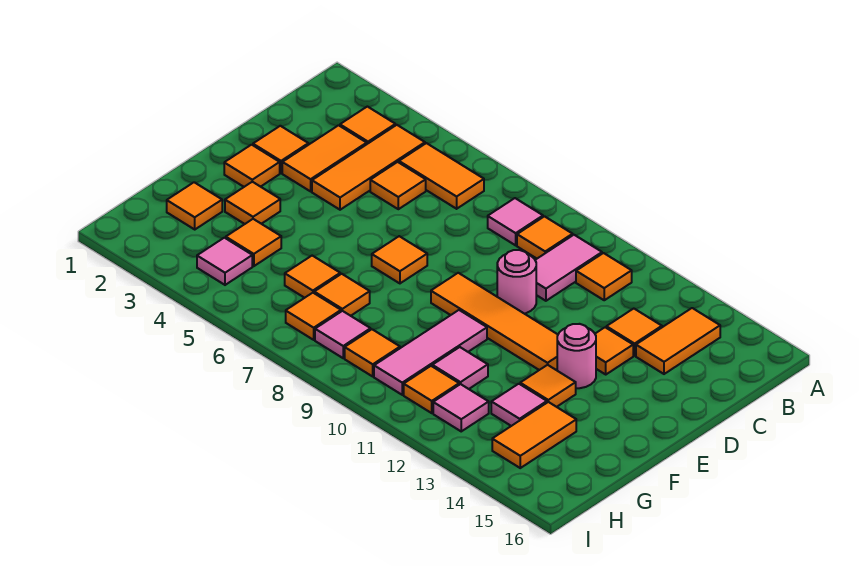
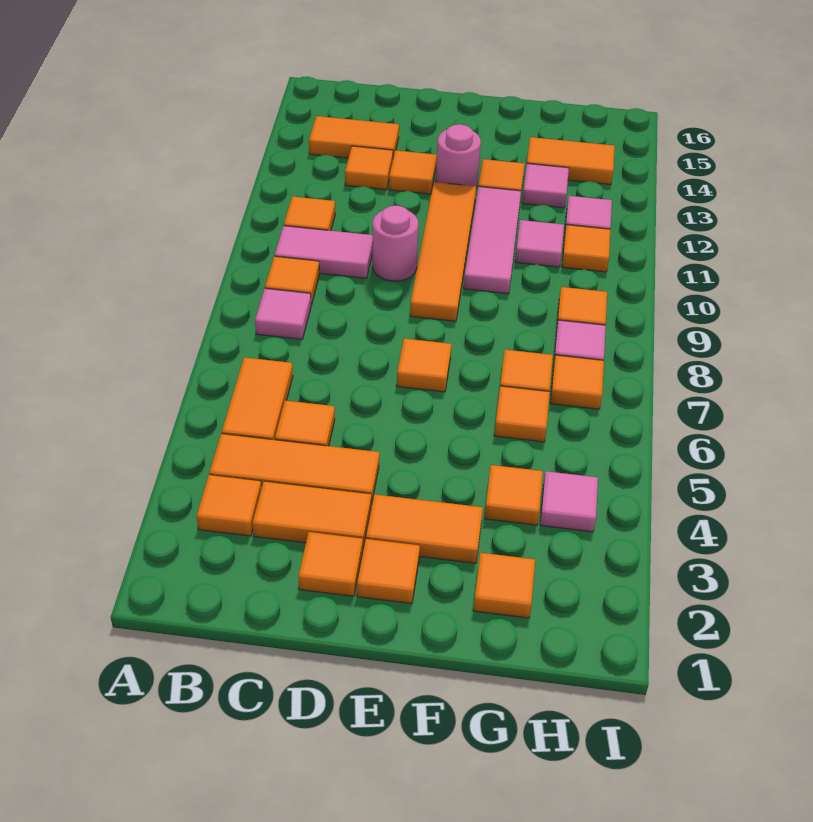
orange tile F3 level 1 -> orange tile E3:F3 level 1
pink tile F10:H10 level 1 -> pink tile F10:F12 level 1

